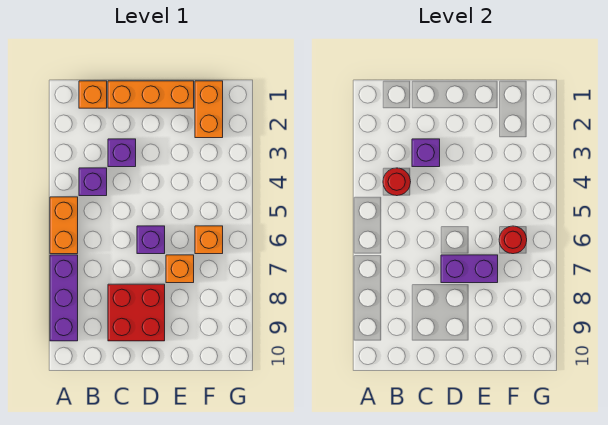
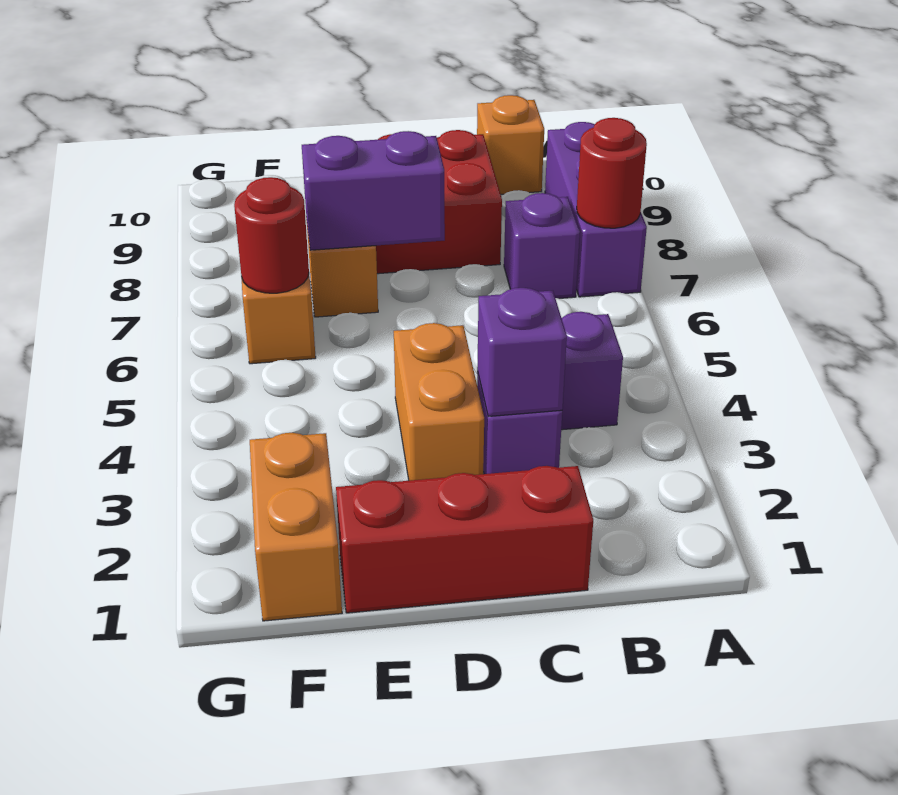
orange brick A5:A6 level 1 -> orange brick D3:D4 level 1
orange brick B1 level 1 -> orange brick B10 level 1
red round brick B4 level 2 -> red round brick A7 level 2
orange brick C1:E1 level 1 -> red brick C1:E1 level 1
purple brick D6 level 1 -> purple brick B7 level 1

